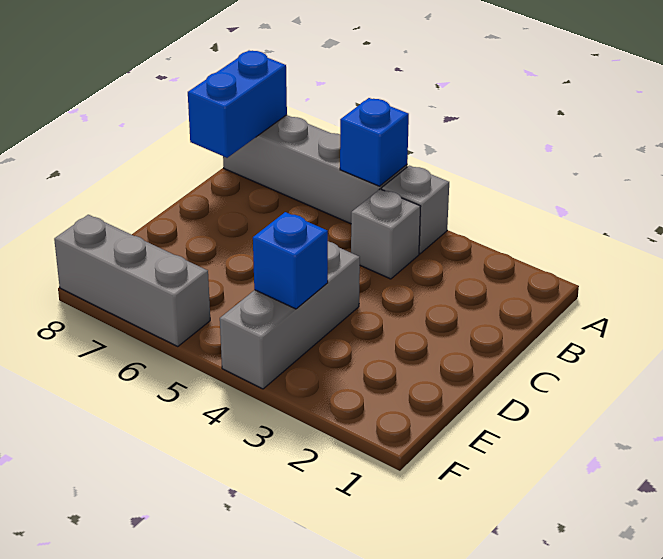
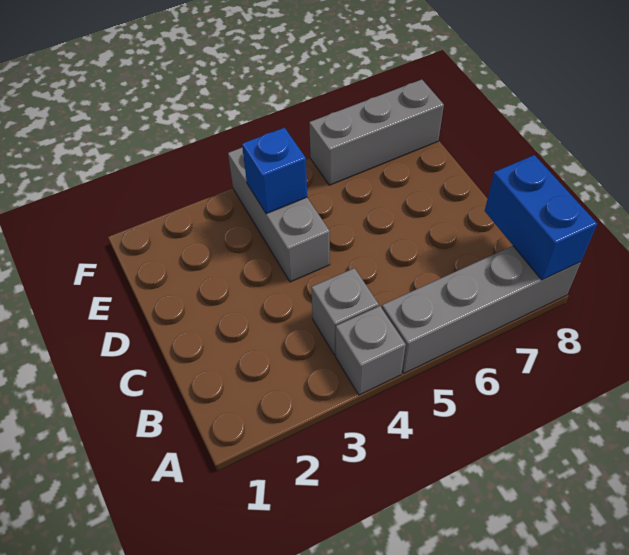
blue brick A5 level 2 -> none

